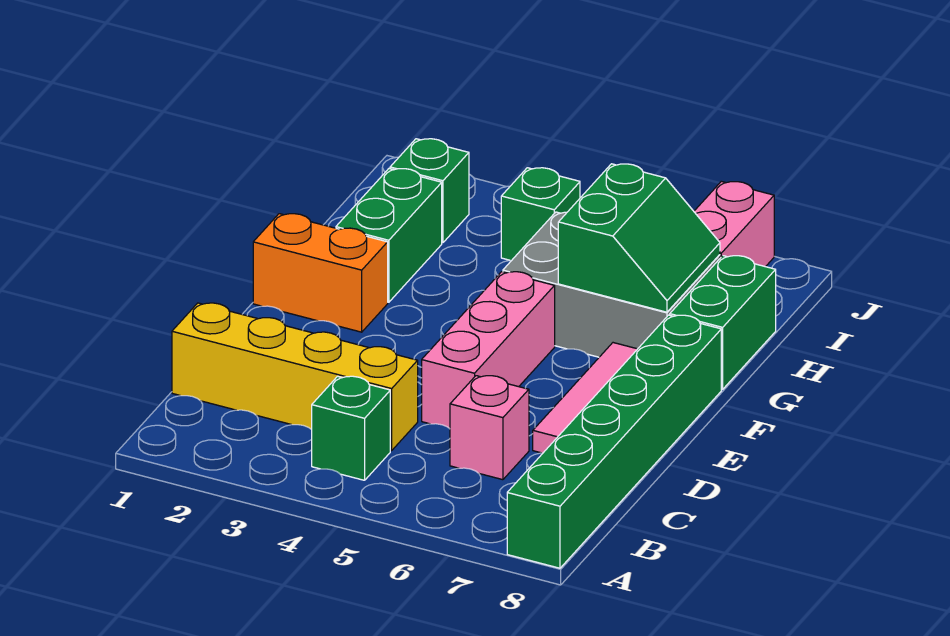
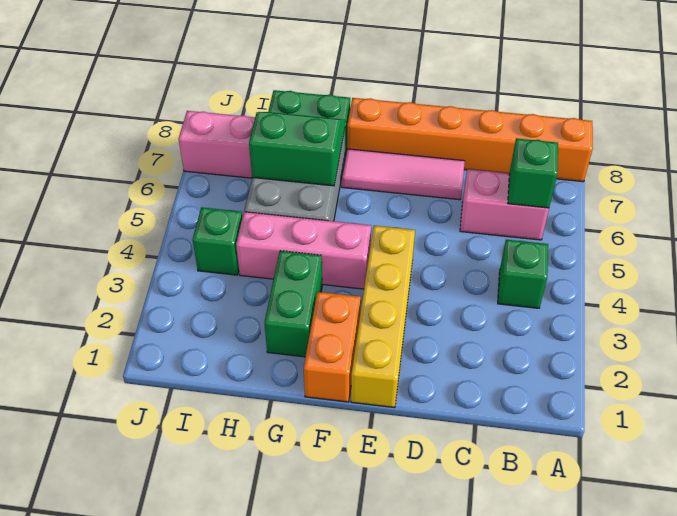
green brick A8:F8 level 1 -> orange brick A8:F8 level 1
yellow brick C1:C4 level 1 -> yellow brick E1:E4 level 1
pink brick C6 level 1 -> pink brick B6:C6 level 1
pink brick D5:F5 level 1 -> pink brick F4:H4 level 1
green brick G2:H2 level 1 -> green brick G2:G3 level 1
green brick I2 level 1 -> green brick B6 level 2

